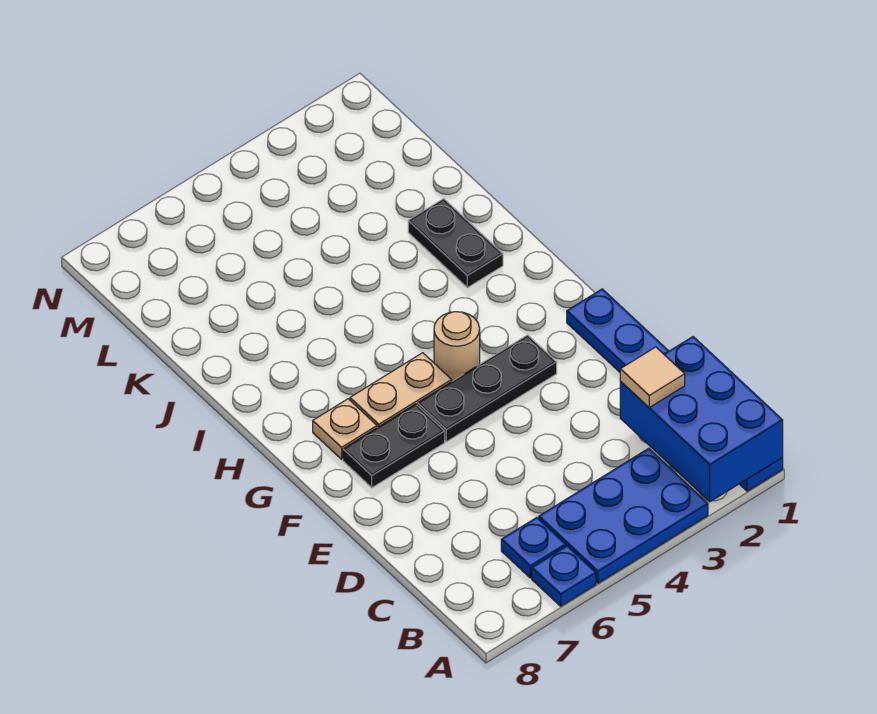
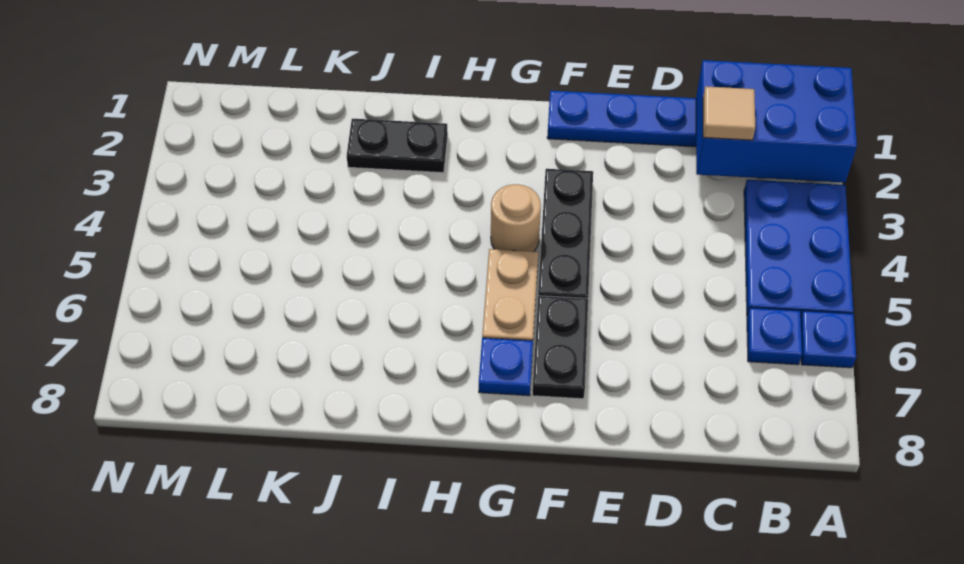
tan plate G7 level 1 -> blue plate G7 level 1

